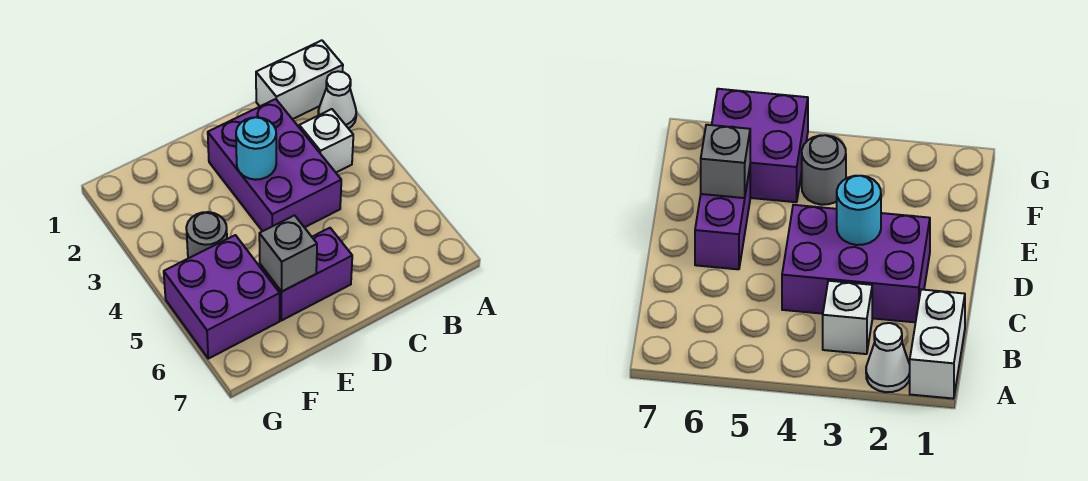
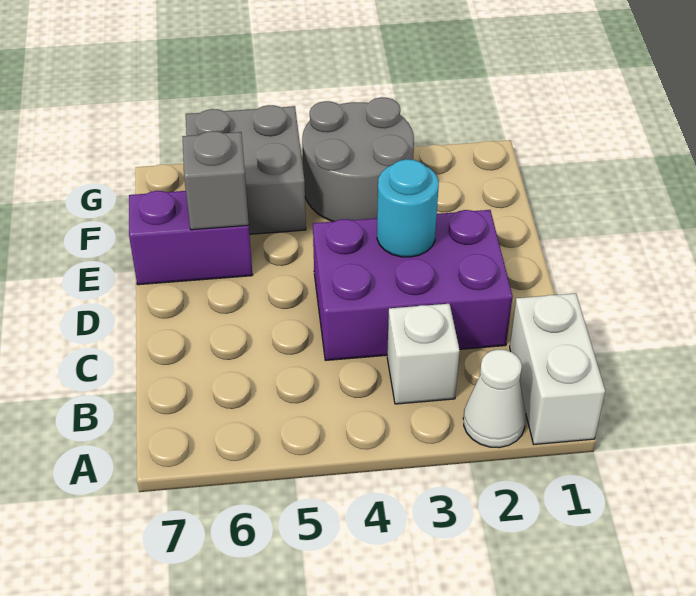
purple brick D6:E6 level 1 -> purple brick E6:E7 level 1
grey round brick F4 level 1 -> grey round brick F3:G4 level 1
purple brick F5:G6 level 1 -> grey brick F5:G6 level 1

